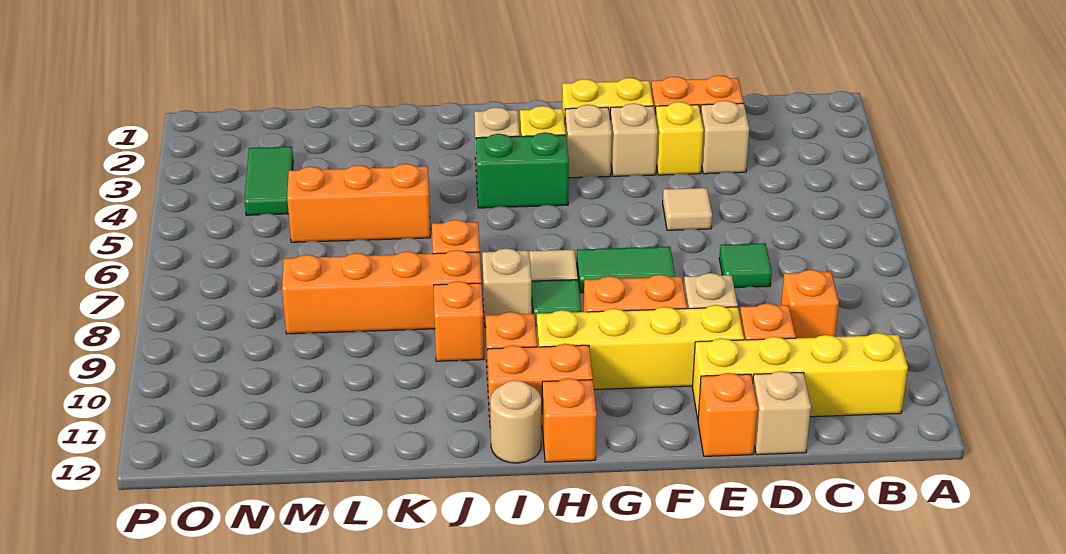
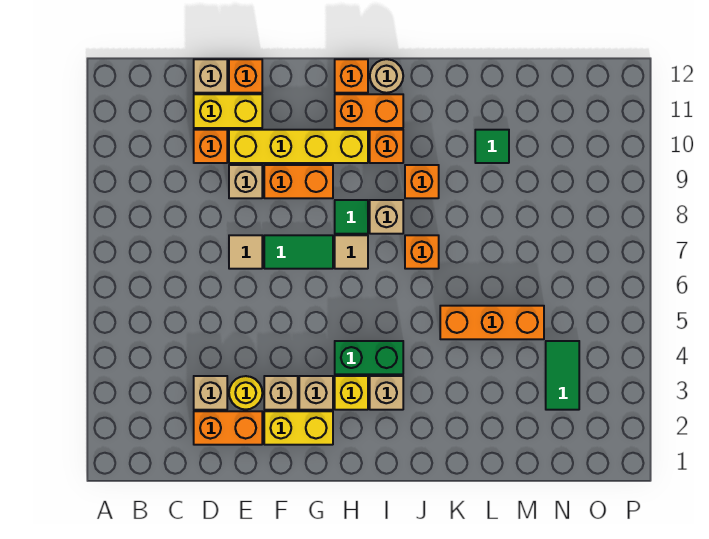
yellow brick B11:E11 level 1 -> yellow brick D11:E11 level 1
orange brick C9 level 1 -> none
green tile D7 level 1 -> green tile L10 level 1
yellow brick E3 level 1 -> yellow round brick E3 level 1
tan tile E5 level 1 -> tan tile E7 level 1
orange brick J8:M8 level 1 -> none

